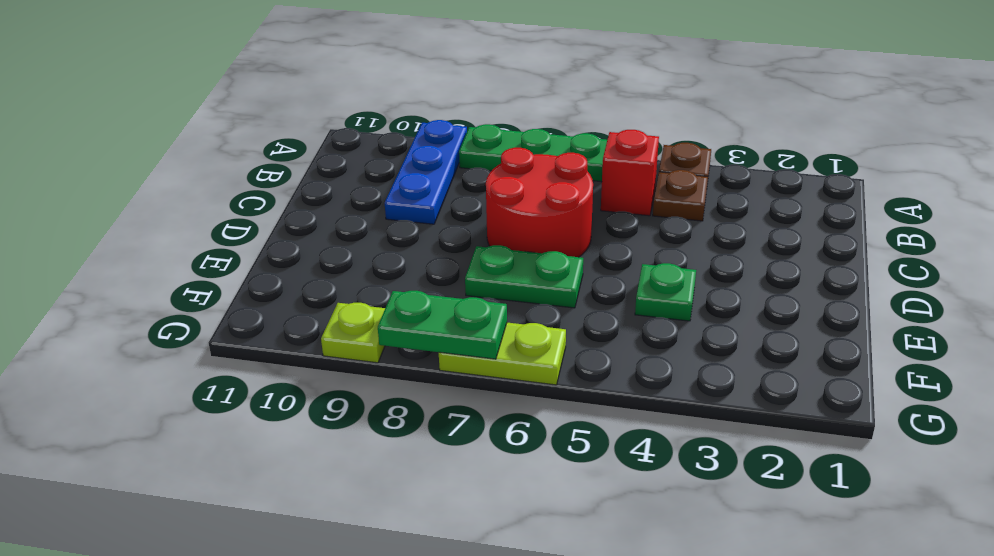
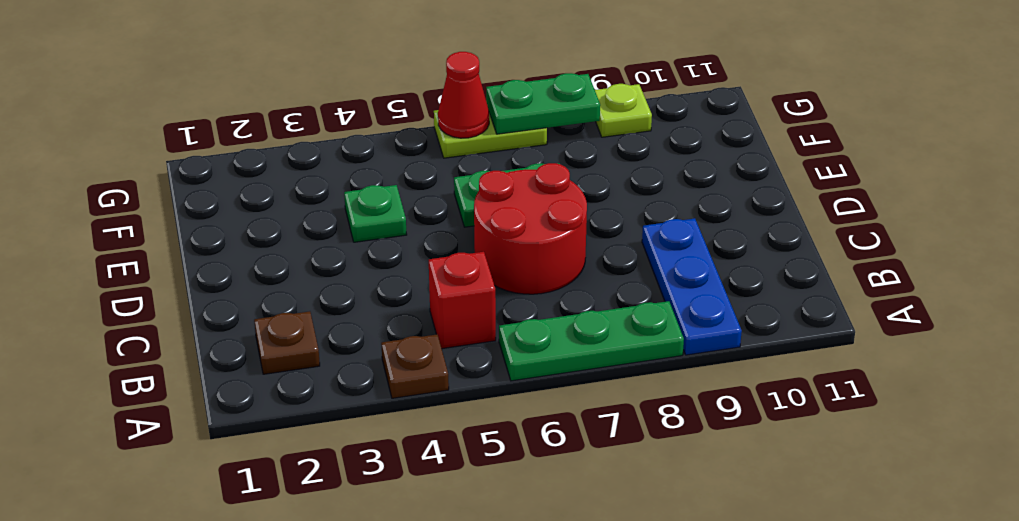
brown plate B4 level 1 -> brown plate B2 level 1
none -> red cone G6 level 2

